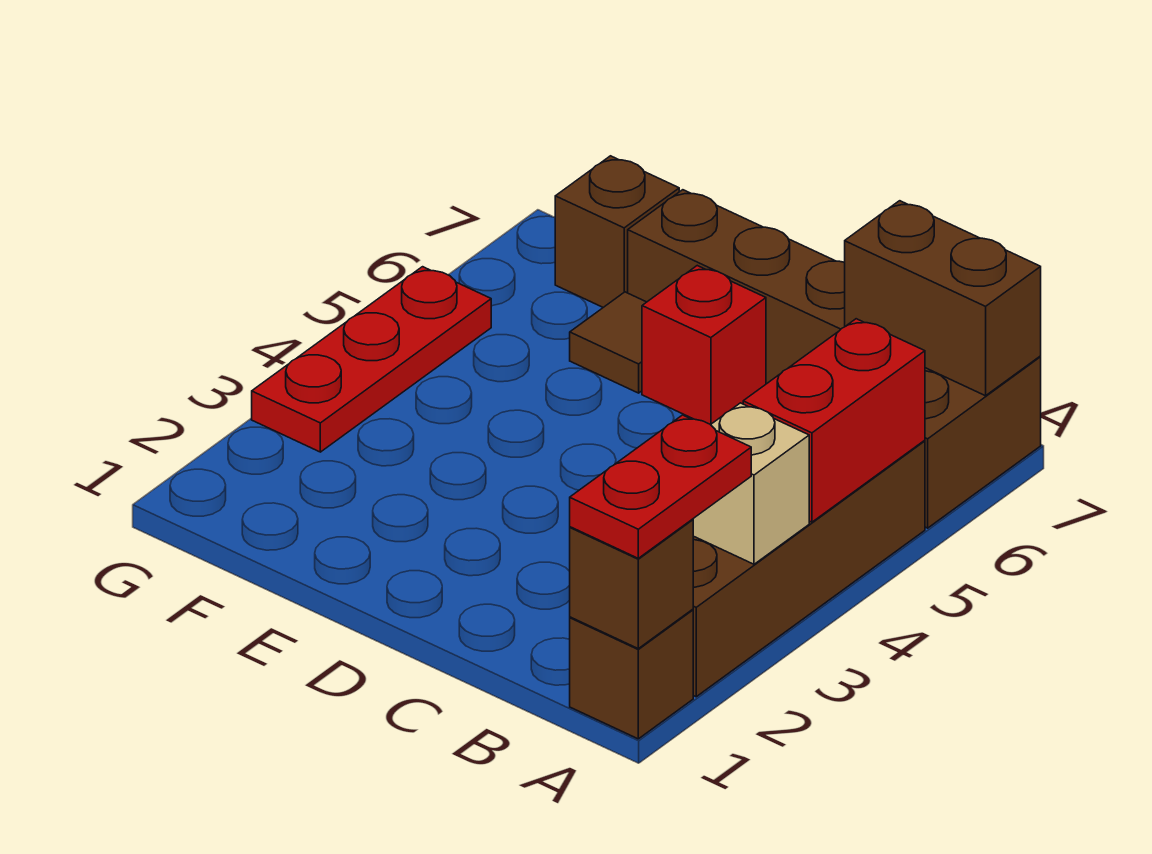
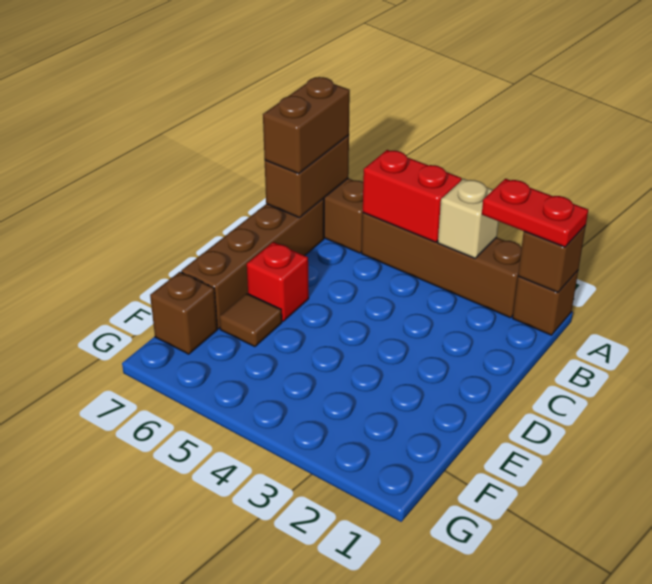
none -> brown brick A7:B7 level 3
red plate G3:G5 level 1 -> none

